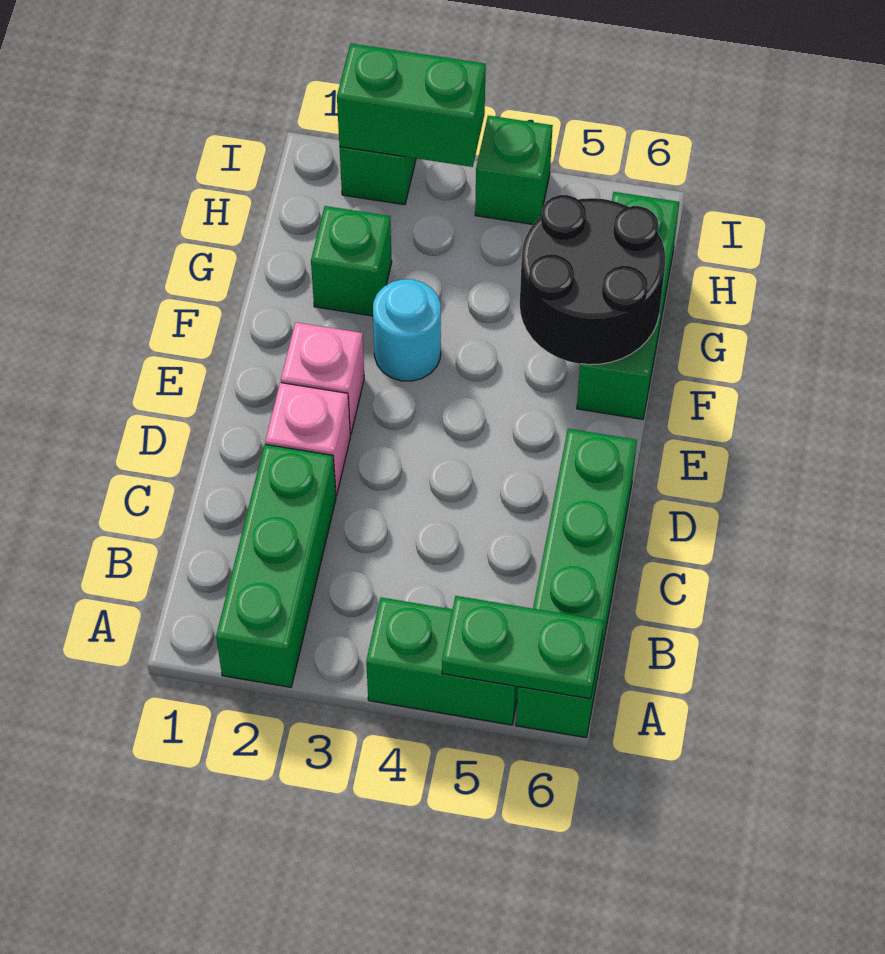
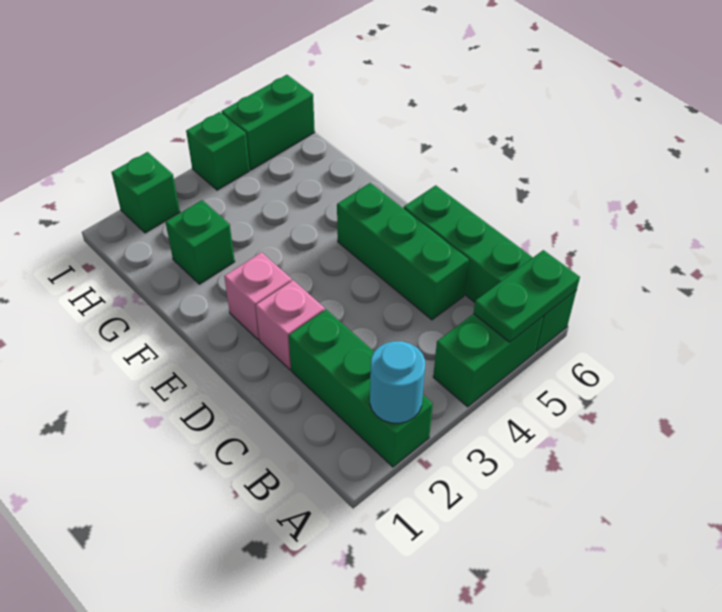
cyan round brick F3 level 1 -> cyan round brick A2 level 2
black round brick F5:G6 level 2 -> none
green brick F6:H6 level 1 -> green brick C5:E5 level 1
green brick I2:I3 level 2 -> green brick I5:I6 level 1

